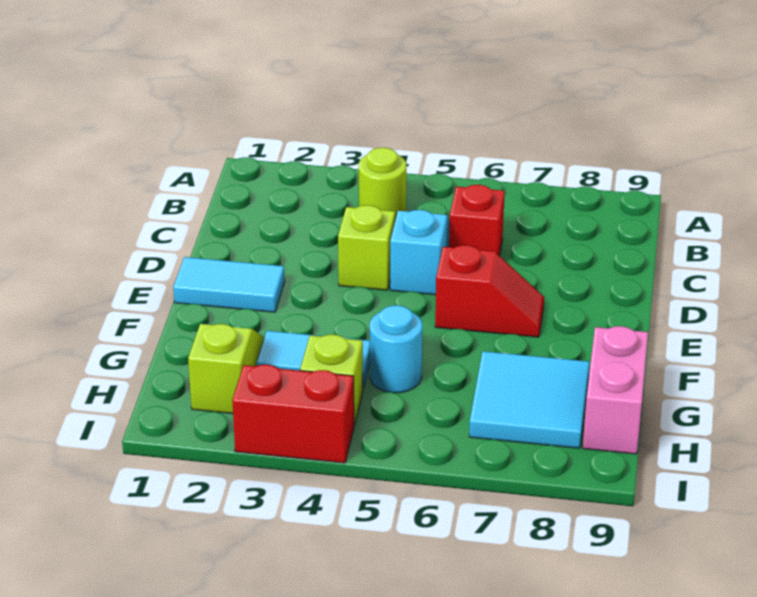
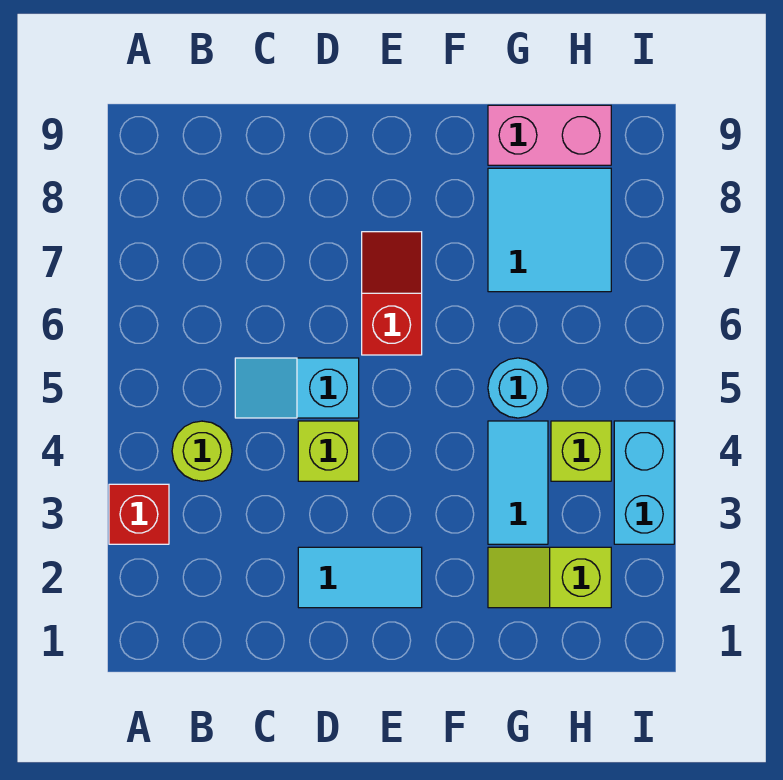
red brick C6 level 1 -> red brick A3 level 1
cyan tile E1:E2 level 1 -> cyan tile D2:E2 level 1
red brick I3:I4 level 1 -> cyan brick I3:I4 level 1

